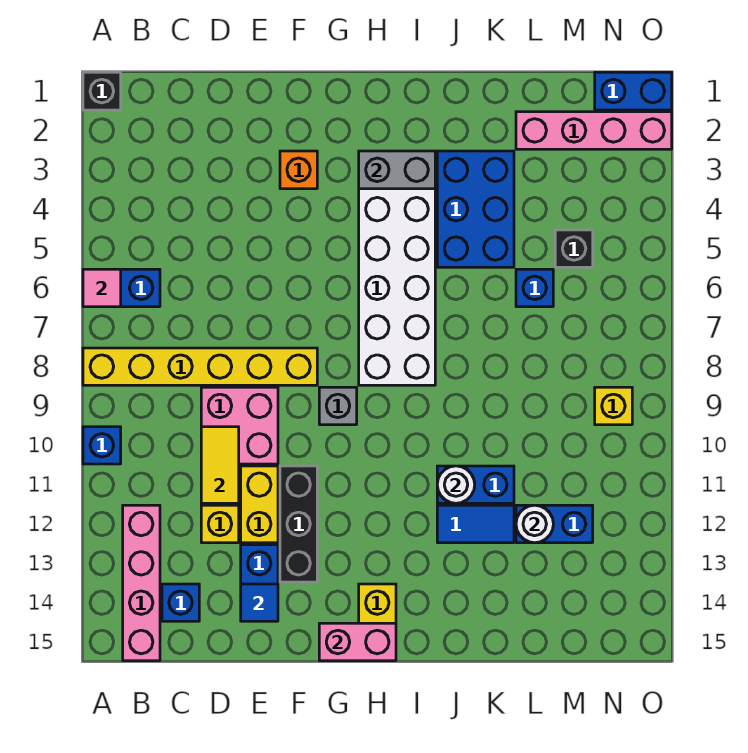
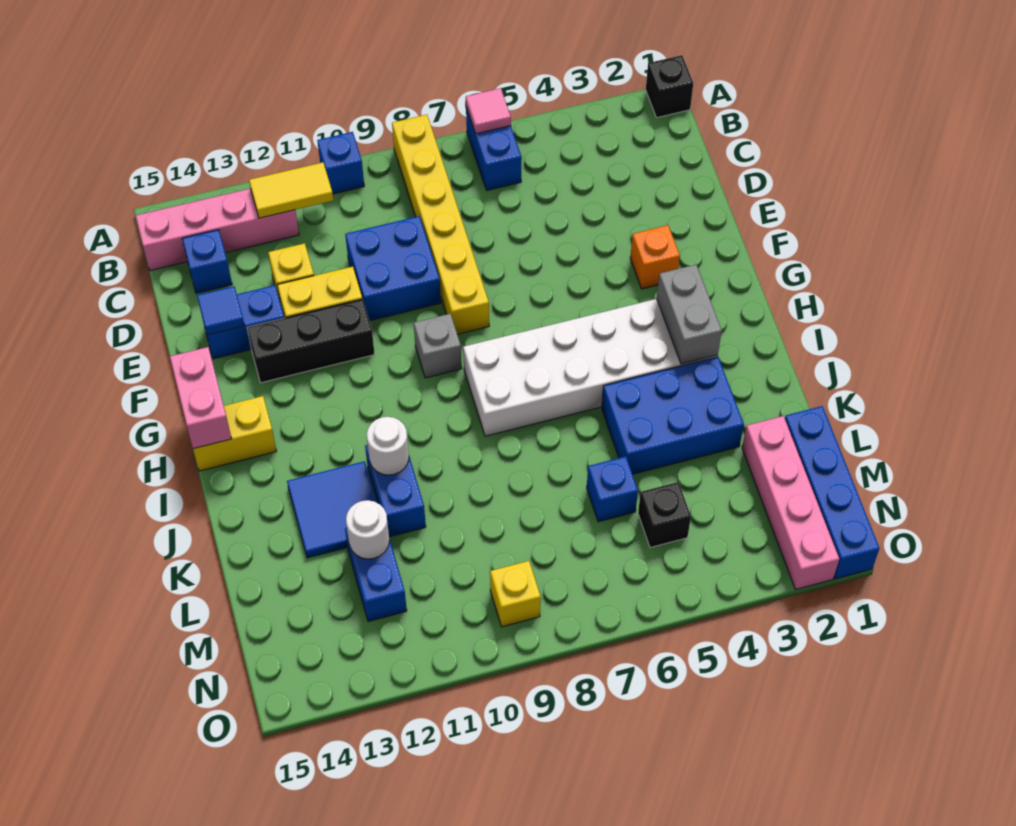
pink brick D9:E10 level 1 -> blue brick D9:E10 level 1
yellow tile D10:D11 level 2 -> yellow tile B11:B12 level 2
blue tile J12:K12 level 1 -> blue tile J12:K13 level 1
blue brick N1:O1 level 1 -> blue brick L1:O1 level 1

